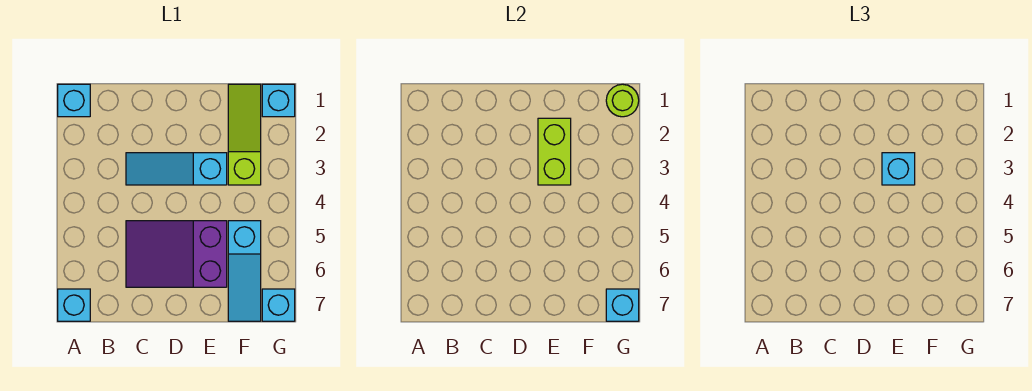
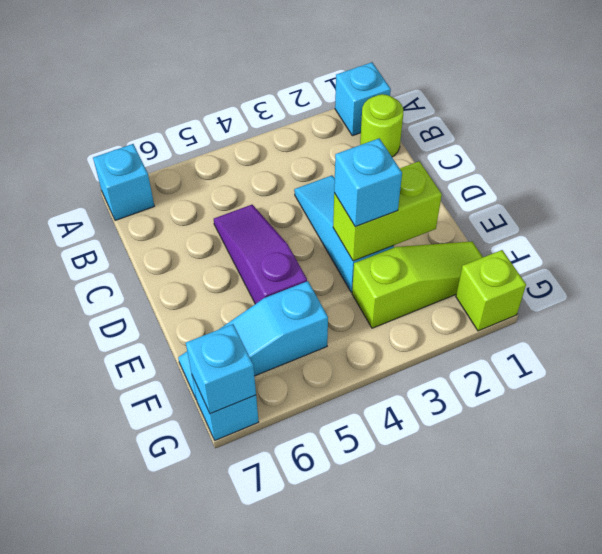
purple slope C5:E6 level 1 top E -> purple slope C5:E5 level 1 top E
cyan brick G1 level 1 -> lime brick G1 level 1
lime round brick G1 level 2 -> lime round brick B1 level 1

